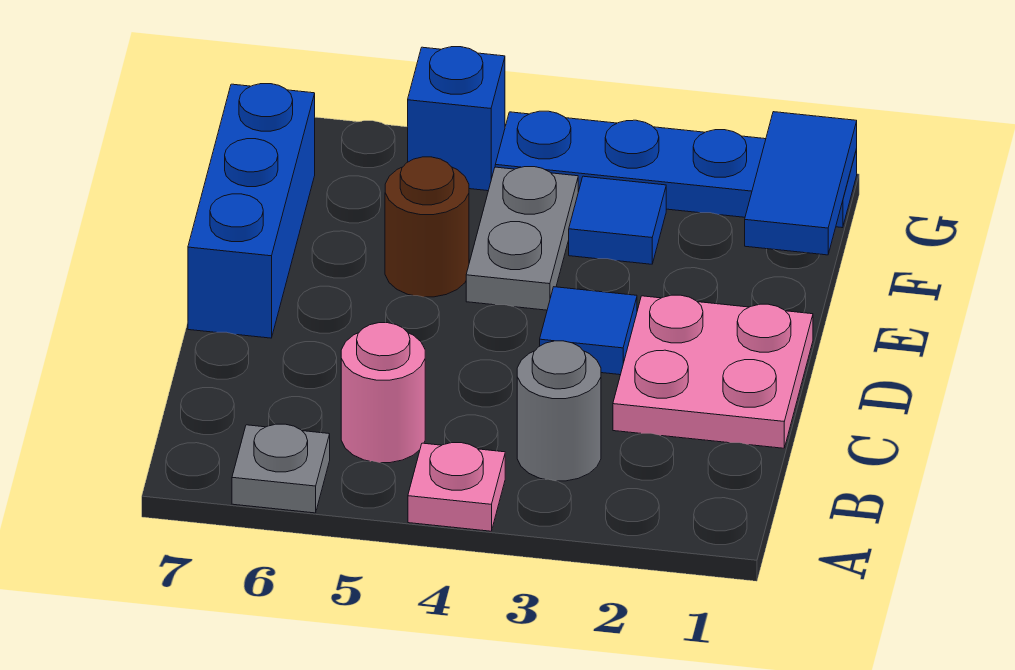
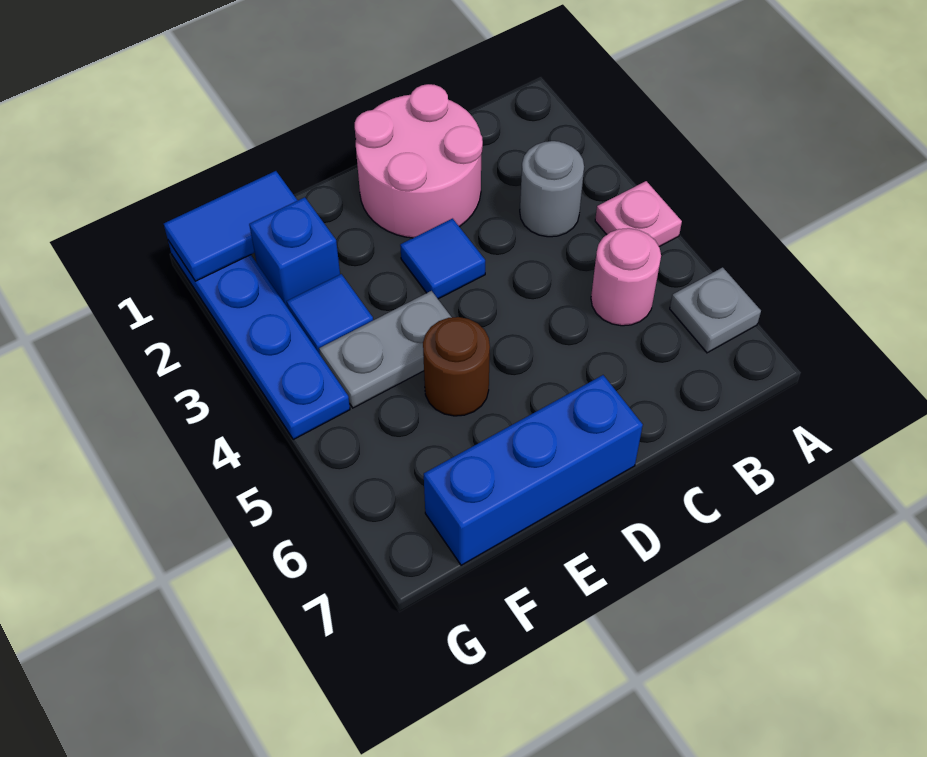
pink plate C1:D2 level 1 -> pink round brick C1:D2 level 1
blue brick G5 level 1 -> blue brick F2 level 1

